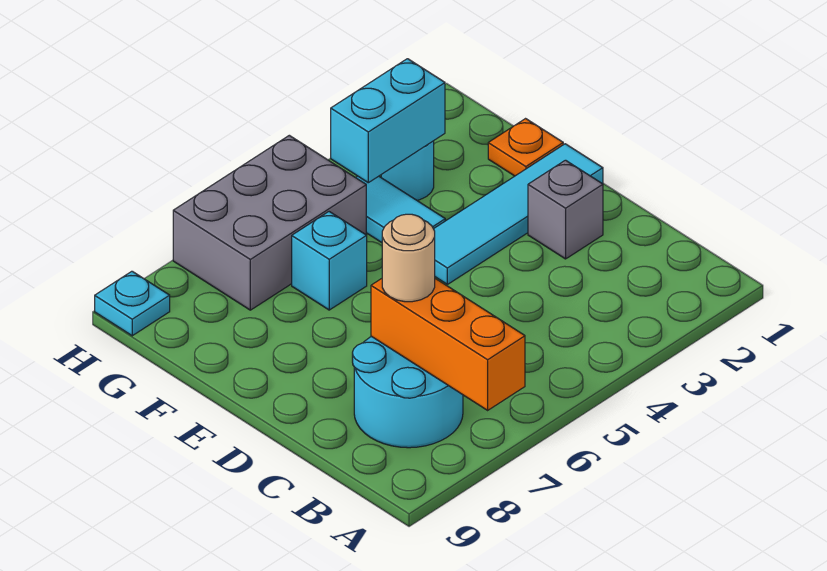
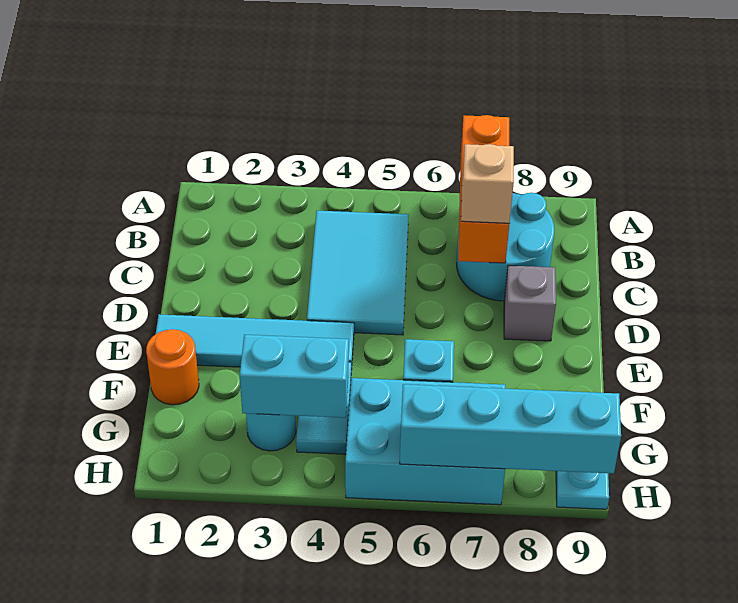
none -> cyan tile B4:D5 level 1
tan round brick C7 level 3 -> tan brick C7 level 3
grey brick D2 level 1 -> grey brick D8 level 1
orange plate F1 level 1 -> orange round brick F1 level 1
grey brick G5:H7 level 1 -> cyan brick G5:H7 level 1
none -> cyan brick H6:H9 level 2

